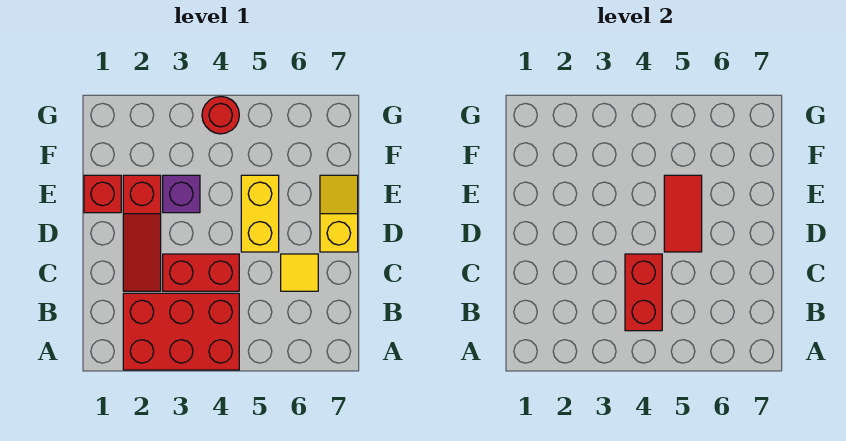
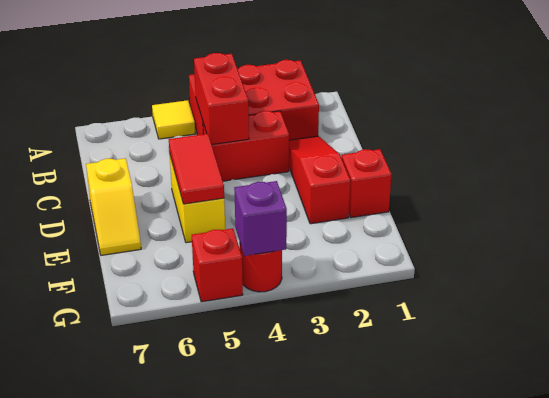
yellow tile C6 level 1 -> yellow tile A5 level 1
purple brick E3 level 1 -> purple brick G4 level 2
none -> red brick G5 level 1

